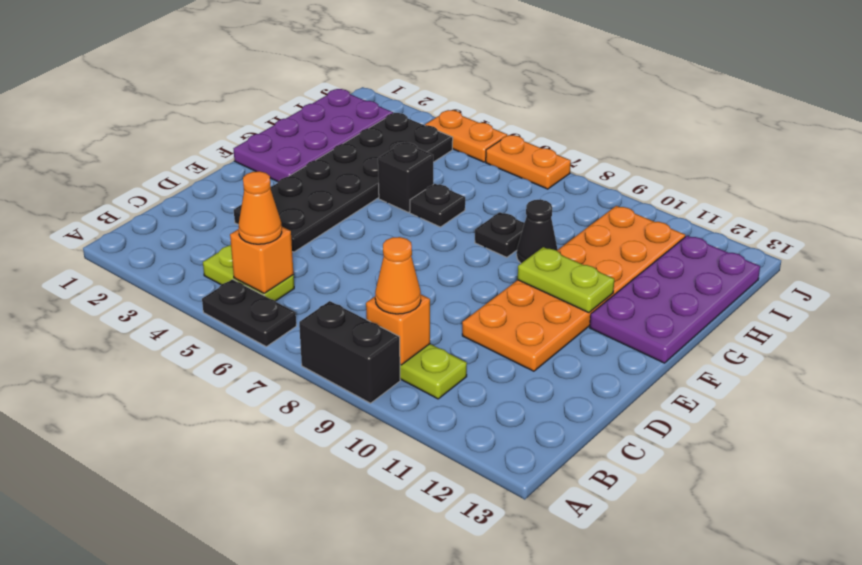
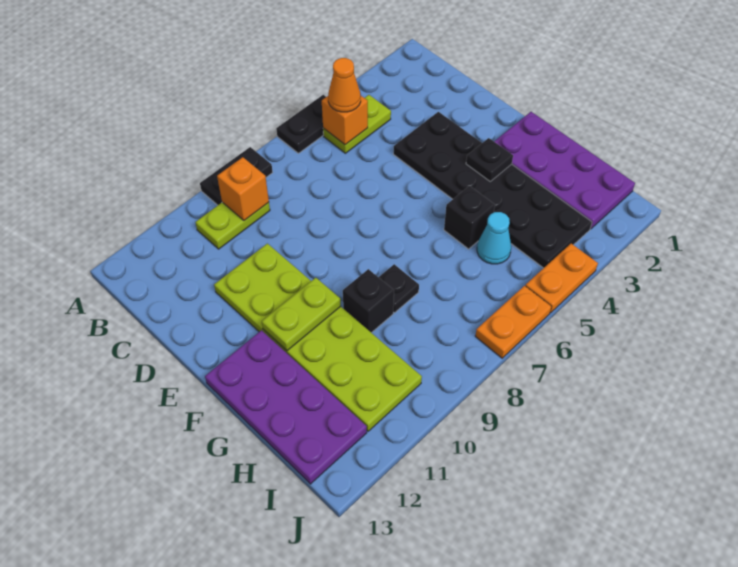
black brick A8:A9 level 1 -> black plate A8:A9 level 1
orange cone B9 level 3 -> none
orange plate D10:I11 level 1 -> lime plate D10:I11 level 1
black plate G6 level 1 -> black plate F3 level 2
black cone G9 level 1 -> black brick G9 level 1
none -> cyan cone H5 level 1

